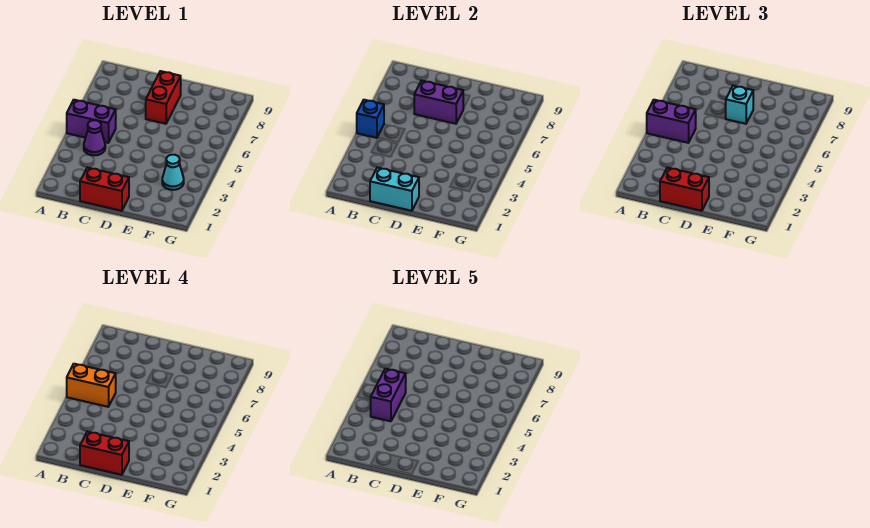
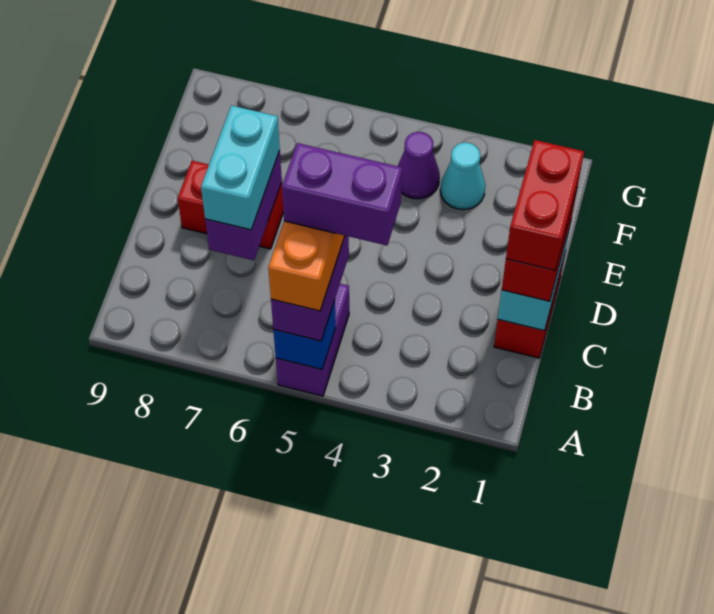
purple cone B4 level 1 -> purple cone F4 level 1
cyan brick D7 level 3 -> cyan brick C7:D7 level 3

